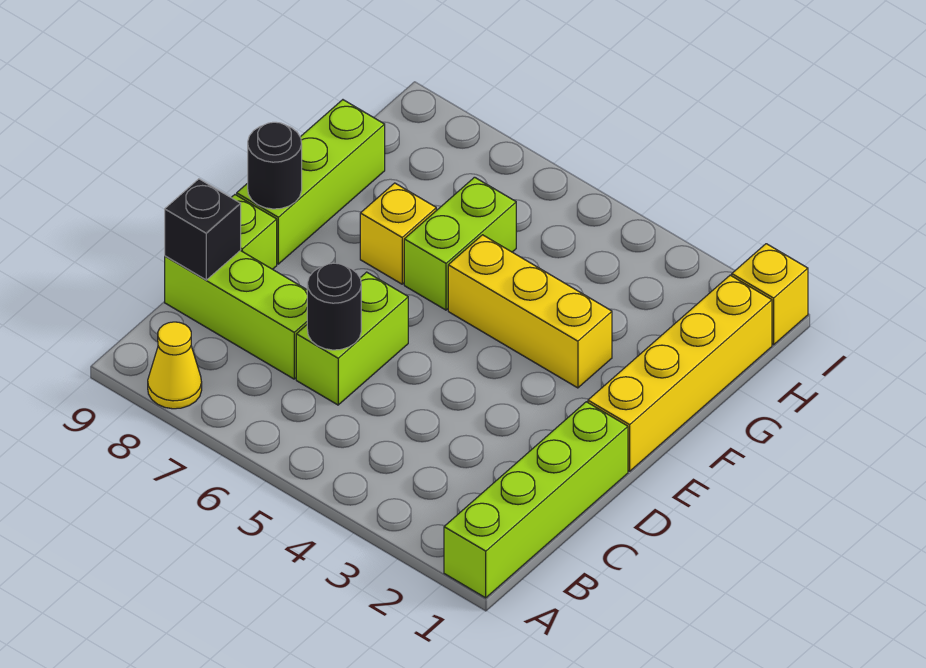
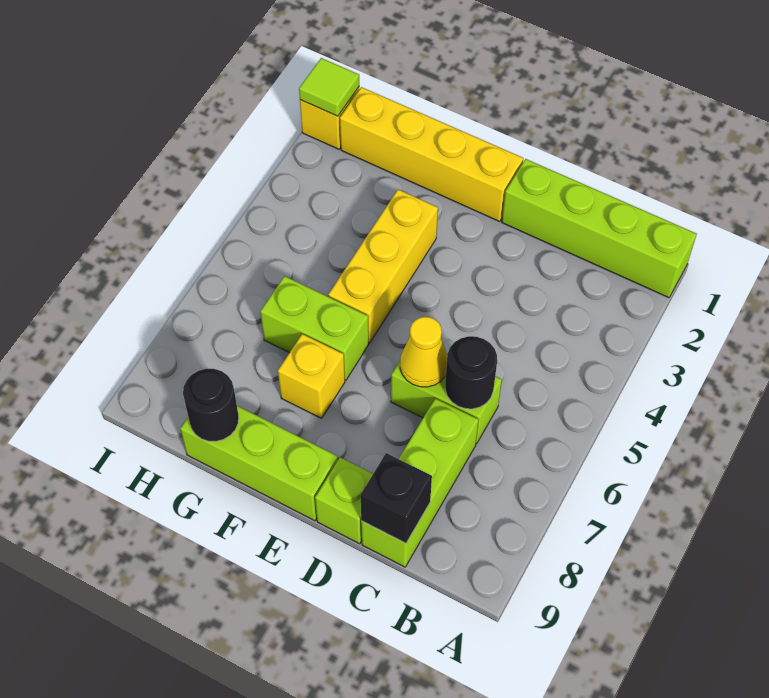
yellow cone A8 level 1 -> yellow cone D6 level 2
black round brick E9 level 2 -> black round brick G9 level 2
none -> lime tile I1 level 2

